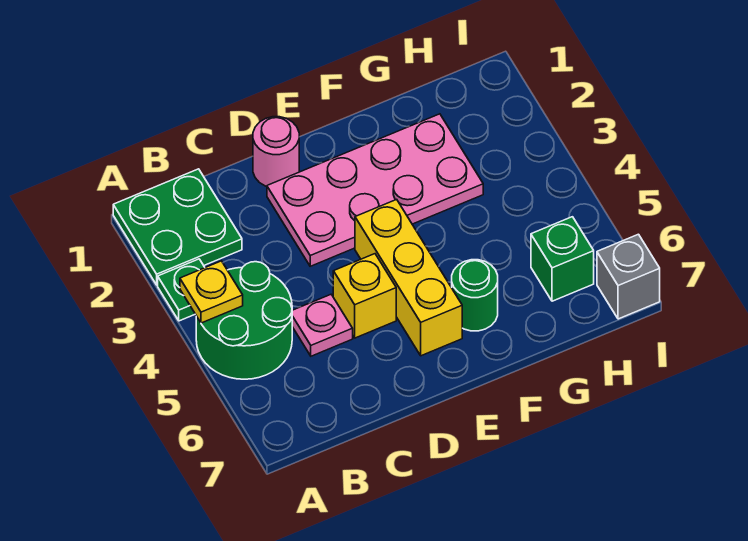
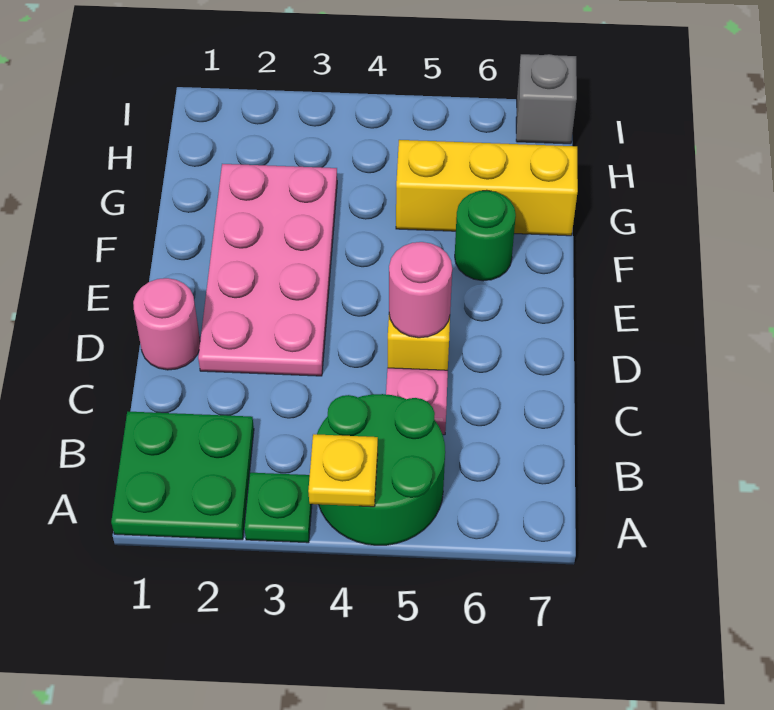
none -> pink round brick D5 level 2
yellow brick E4:E6 level 1 -> yellow brick G5:G7 level 1
green brick H6 level 1 -> none

